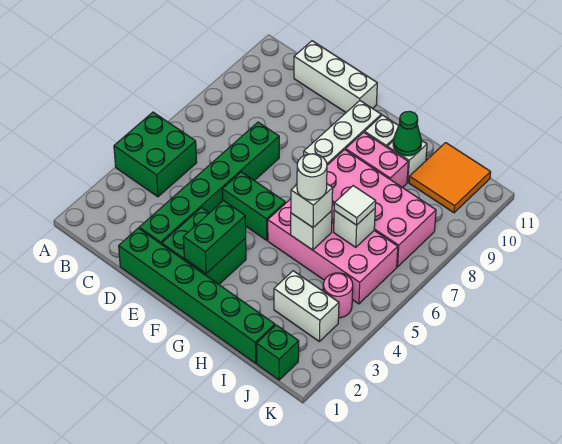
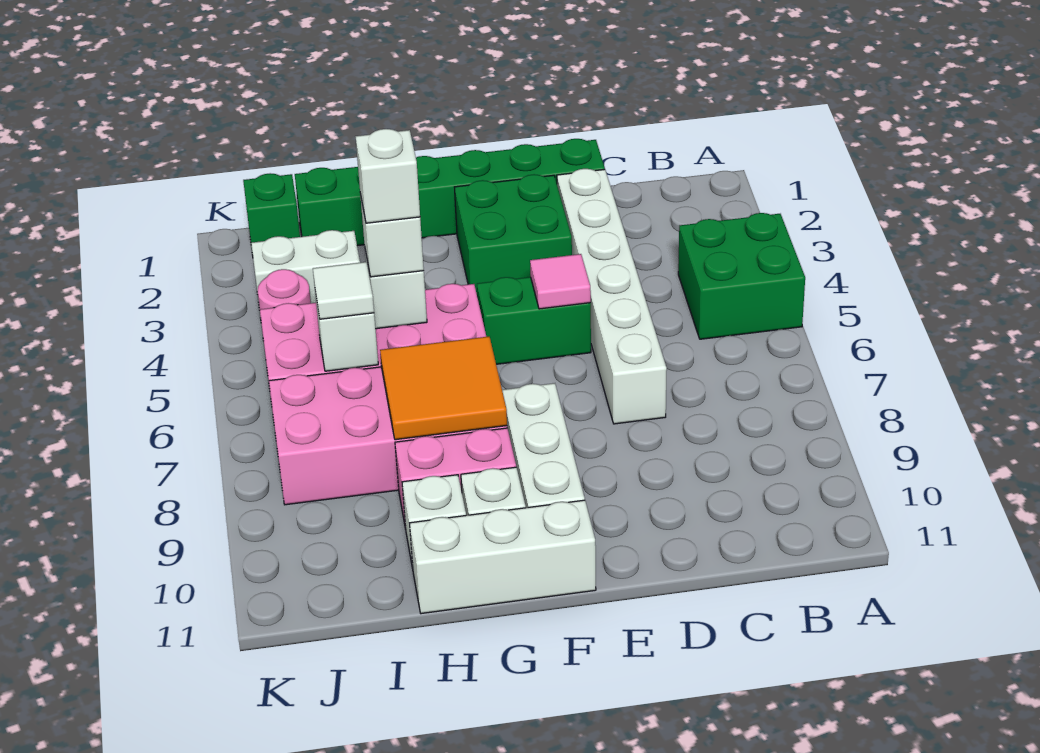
white brick C11:E11 level 1 -> white brick F11:H11 level 1
green brick D2:D7 level 1 -> white brick D2:D7 level 1
none -> pink tile E5 level 2
green brick F2:F3 level 2 -> none
white round brick H5 level 4 -> white brick H5 level 4
green cone H10 level 2 -> none
orange tile I10:J11 level 1 -> orange tile G7:H8 level 2

